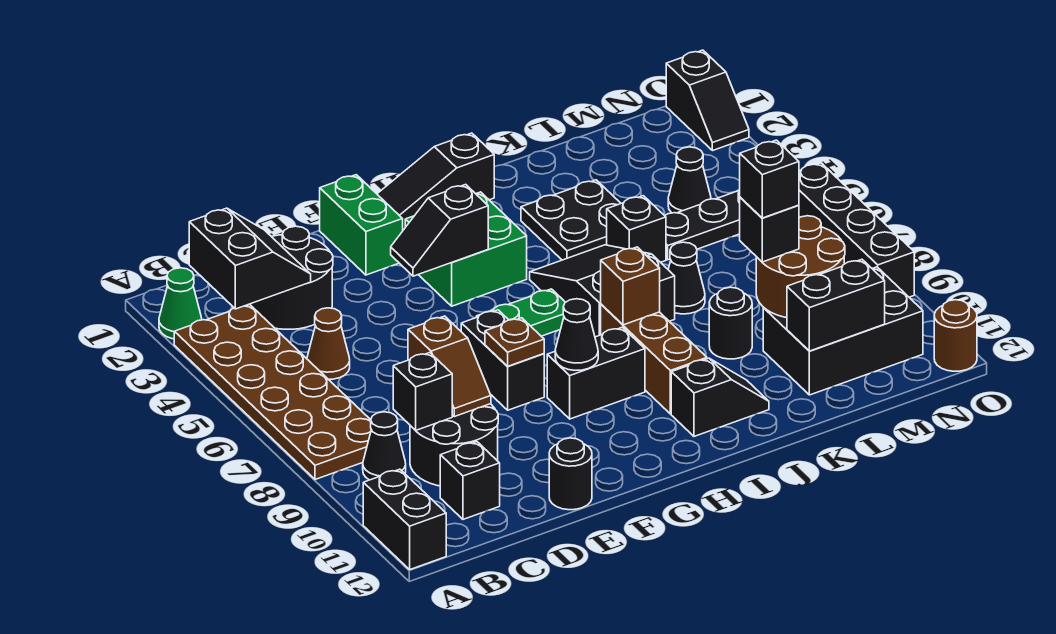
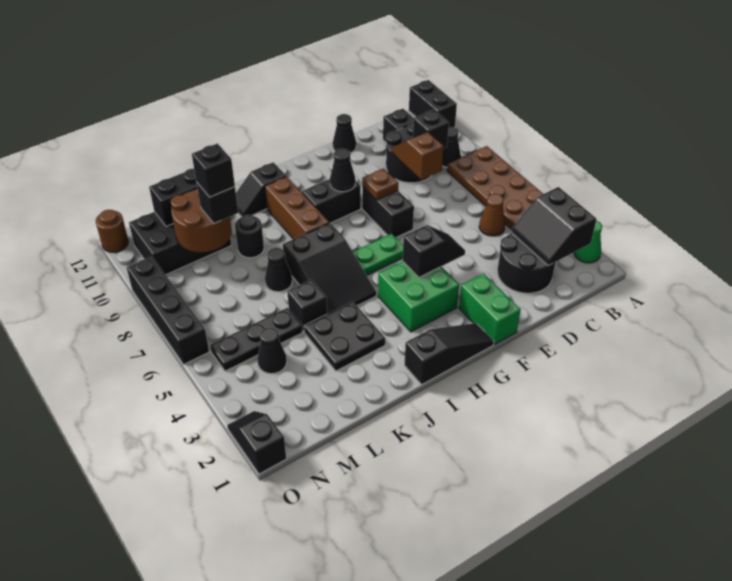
black round brick E12 level 1 -> black cone E12 level 1
brown brick I8 level 2 -> none

